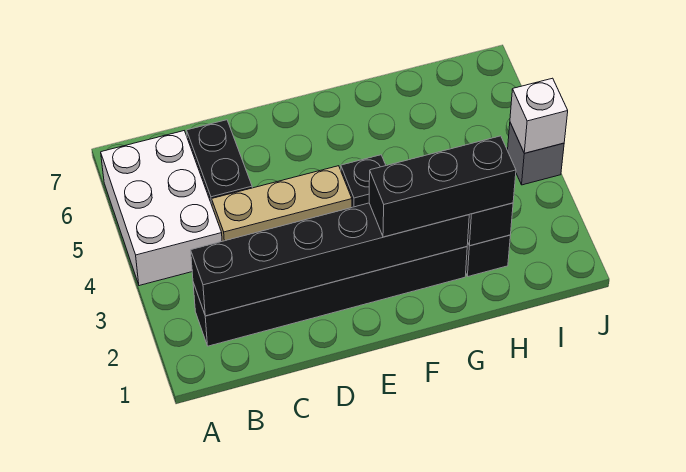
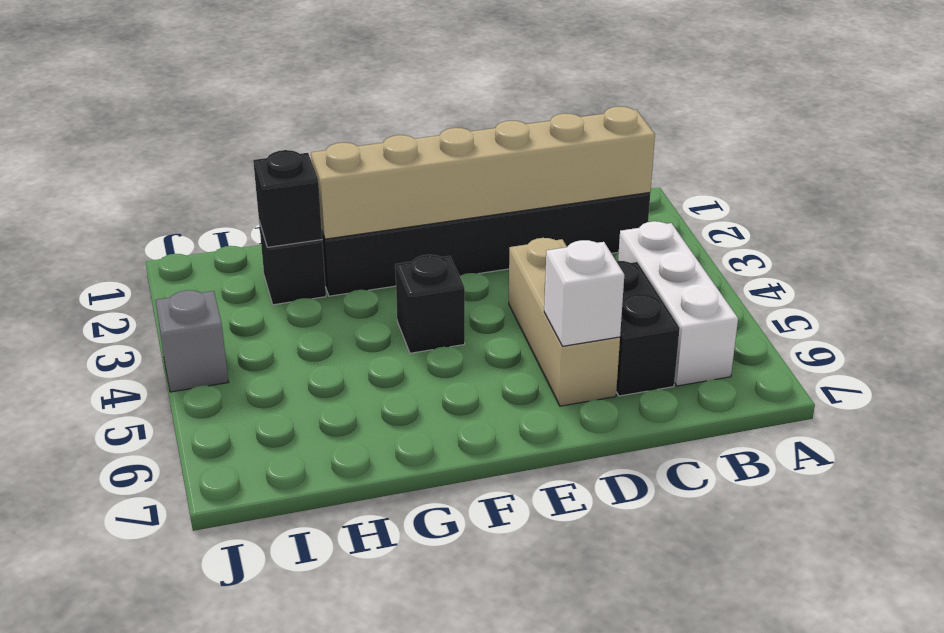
white brick A4:B6 level 1 -> white brick B4:B6 level 1
black brick B2:G2 level 2 -> tan brick B2:G2 level 2
tan brick C4:E4 level 1 -> tan brick D4:D6 level 1
black brick F2:H2 level 3 -> none
white brick J4 level 2 -> white brick D6 level 2

